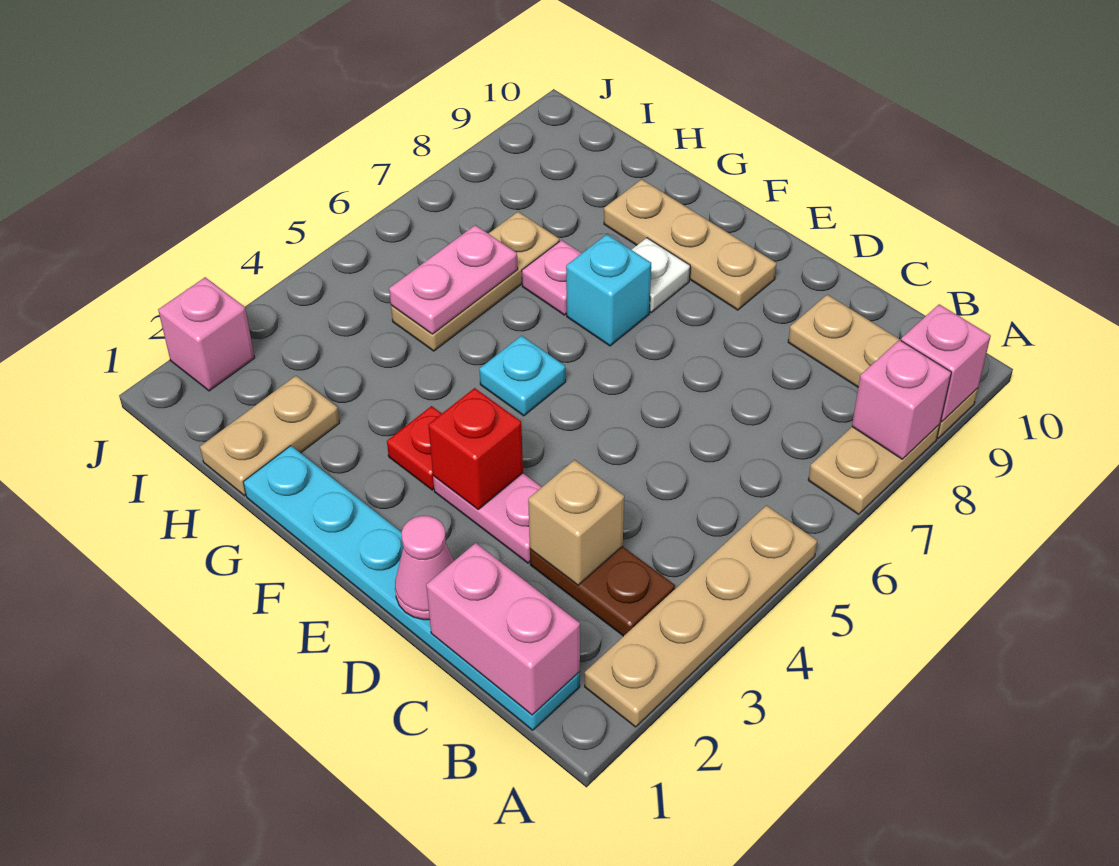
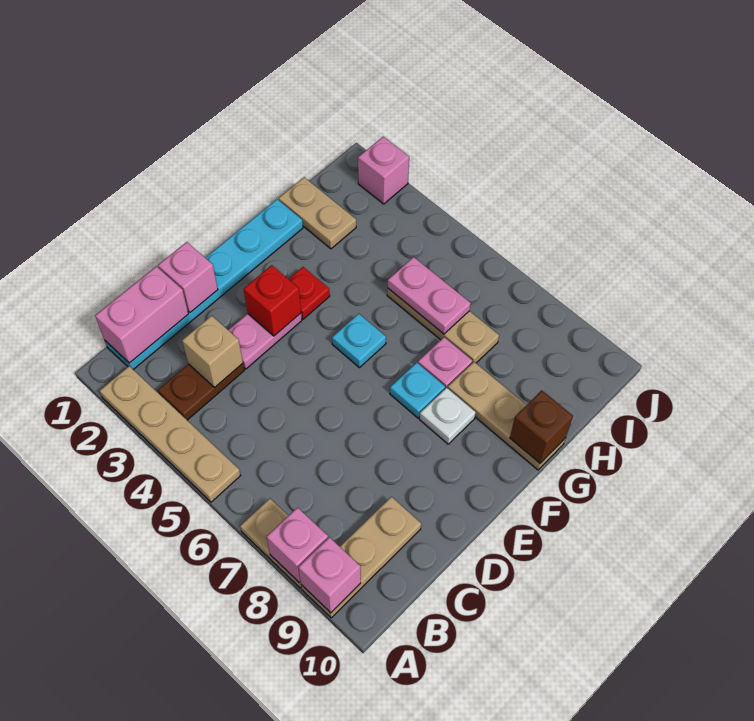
pink cone D1 level 2 -> pink brick D1 level 2
tan plate E9:G9 level 1 -> tan plate G8:G10 level 1
cyan brick F7 level 1 -> cyan plate F7 level 1
none -> brown brick G10 level 2

